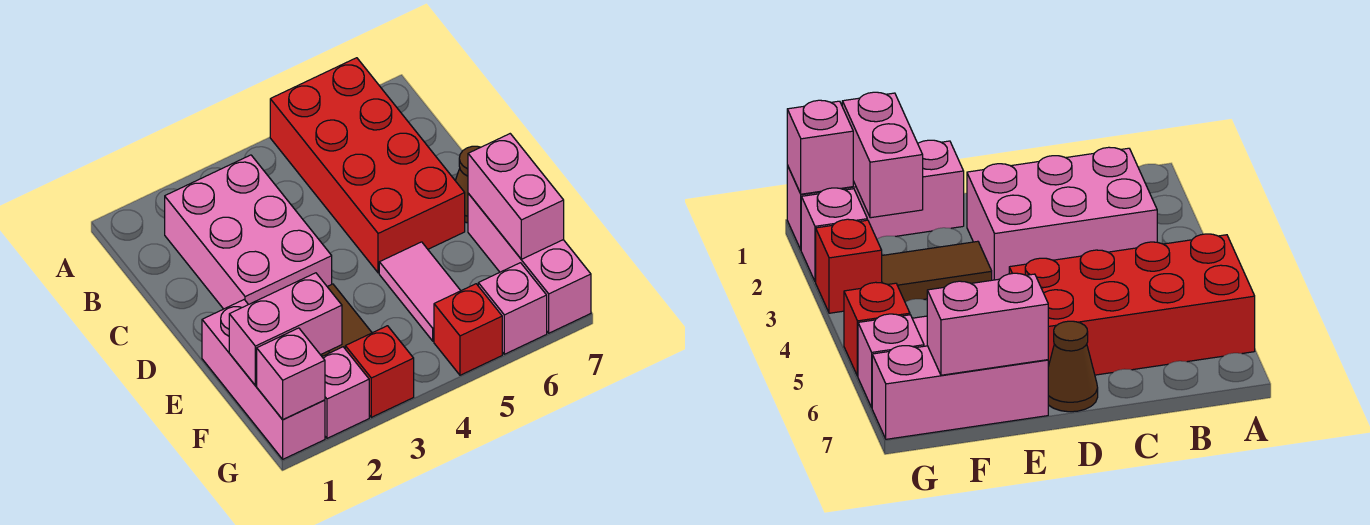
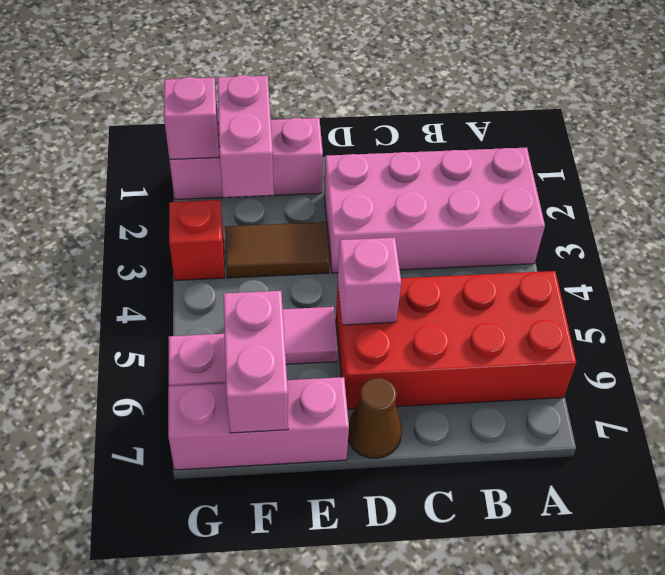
pink brick B2:D3 level 1 -> pink brick A2:D3 level 1
pink brick E7:F7 level 2 -> pink brick F6:F7 level 2
pink brick G2 level 1 -> pink brick D5 level 2
red brick G5 level 1 -> none

